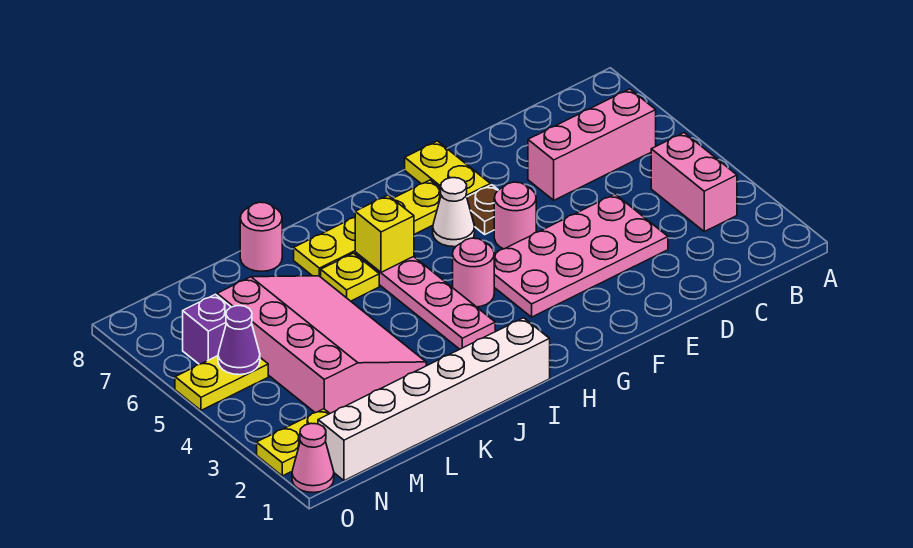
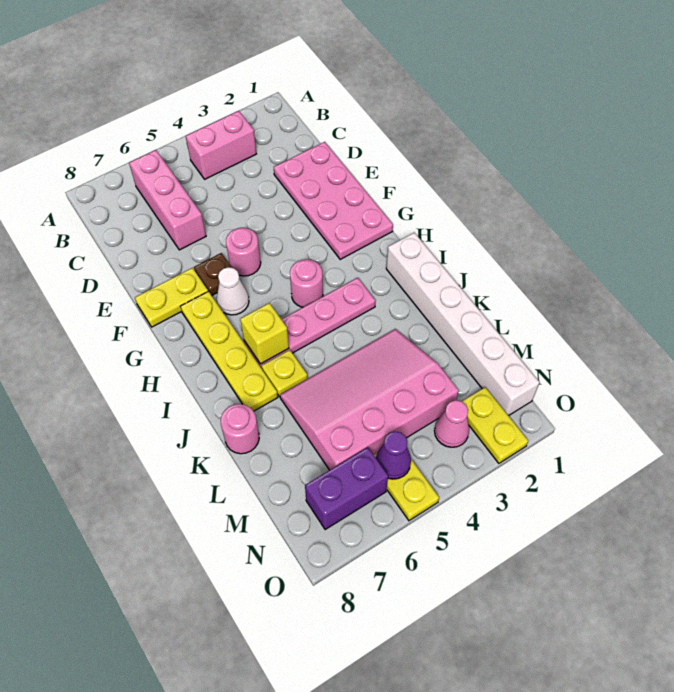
pink plate D3:G4 level 1 -> pink plate D1:G2 level 1
purple brick N6 level 1 -> purple brick N6:N7 level 1
pink cone O1 level 1 -> pink cone N3 level 1

